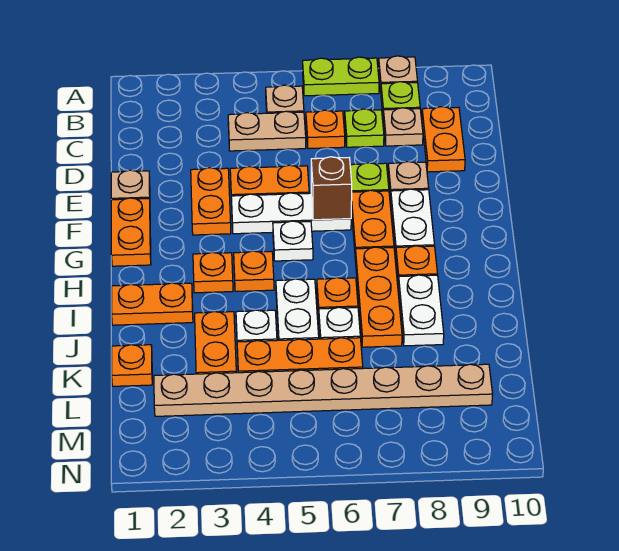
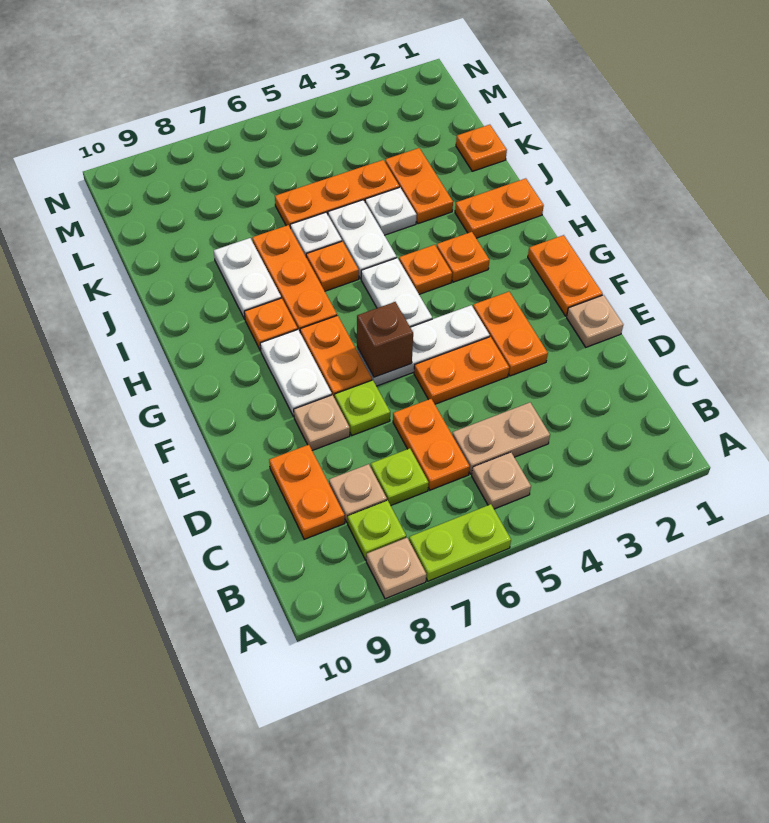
orange plate C6 level 1 -> orange plate C6:D6 level 1
white plate G5 level 1 -> white plate G5:H5 level 1
tan plate L2:L9 level 1 -> none

